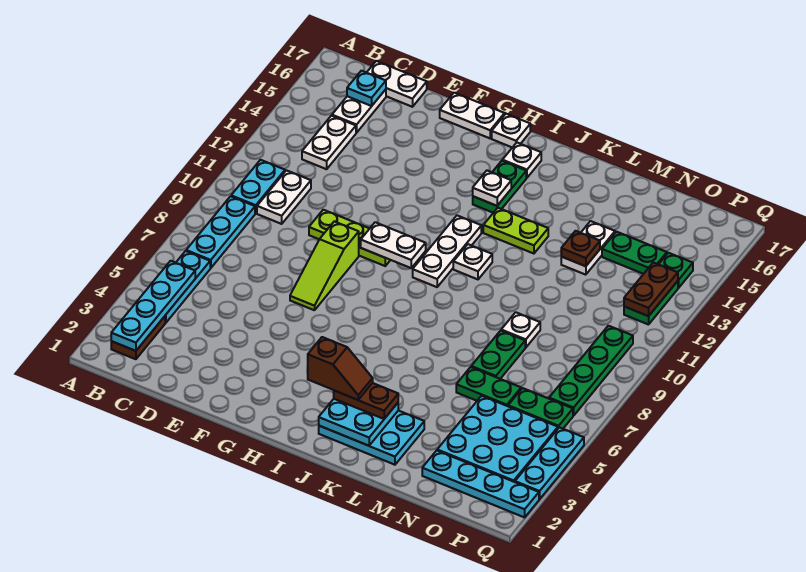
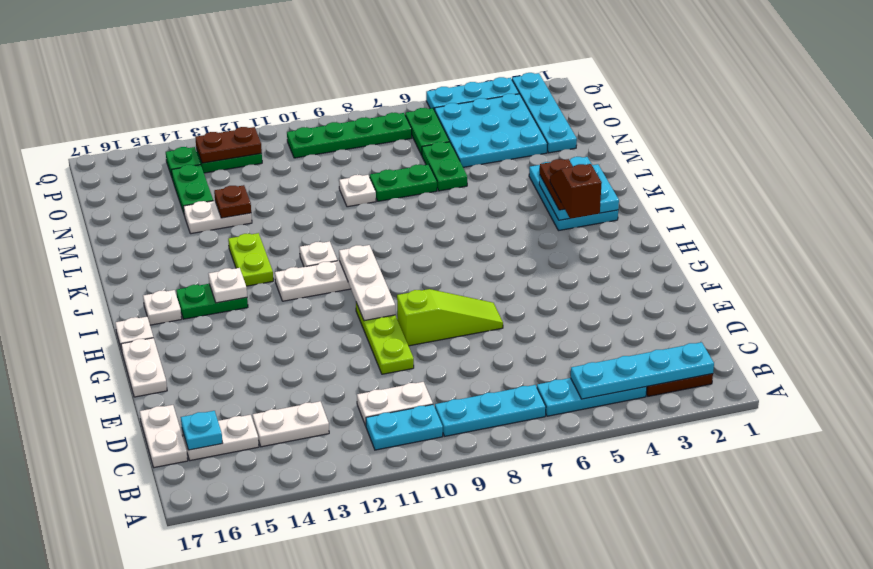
white plate G10:H10 level 2 -> white plate G10:I10 level 2

